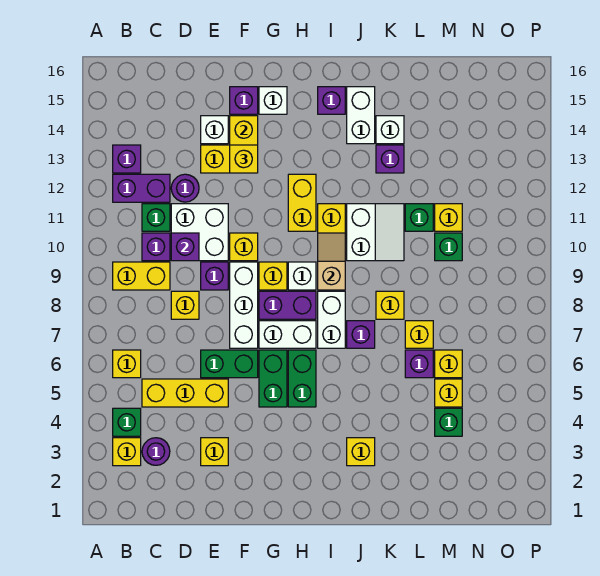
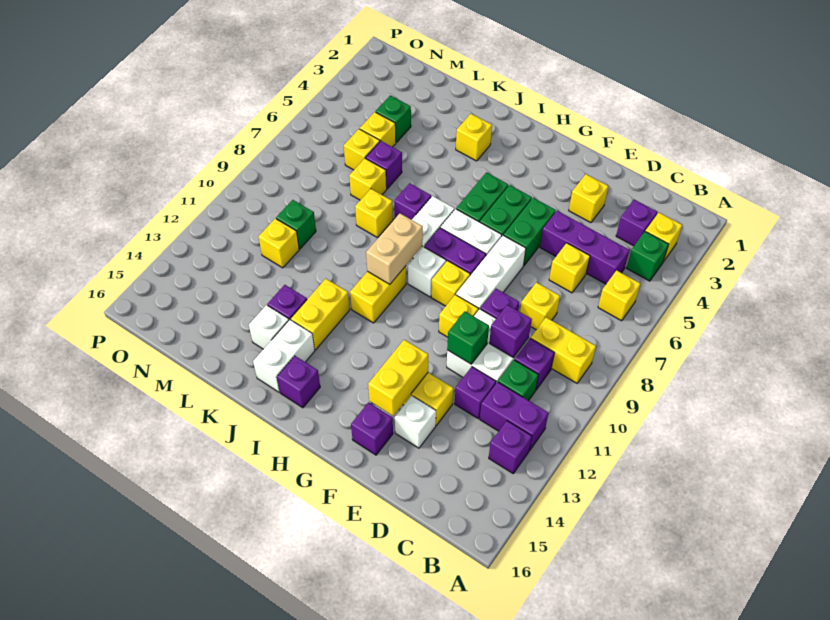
purple round brick C3 level 1 -> purple brick C3 level 1
yellow brick C5:E5 level 1 -> purple brick C5:E5 level 1
purple round brick D12 level 1 -> purple brick D12 level 1
green brick E6:F6 level 1 -> green brick F5:F6 level 1
yellow brick F13 level 3 -> yellow brick D6 level 1
white brick G15 level 1 -> none
yellow brick H11:H12 level 1 -> yellow brick J12:J13 level 1
tan slope I9:I10 level 2 top 9 -> tan brick I9:I10 level 2
white slope J10:K11 level 1 top J -> none
green brick L11 level 1 -> green brick E11 level 2

